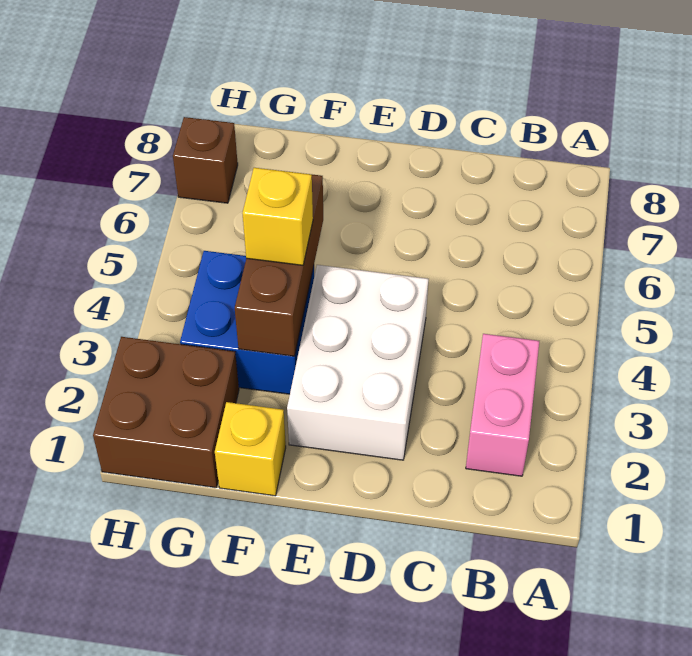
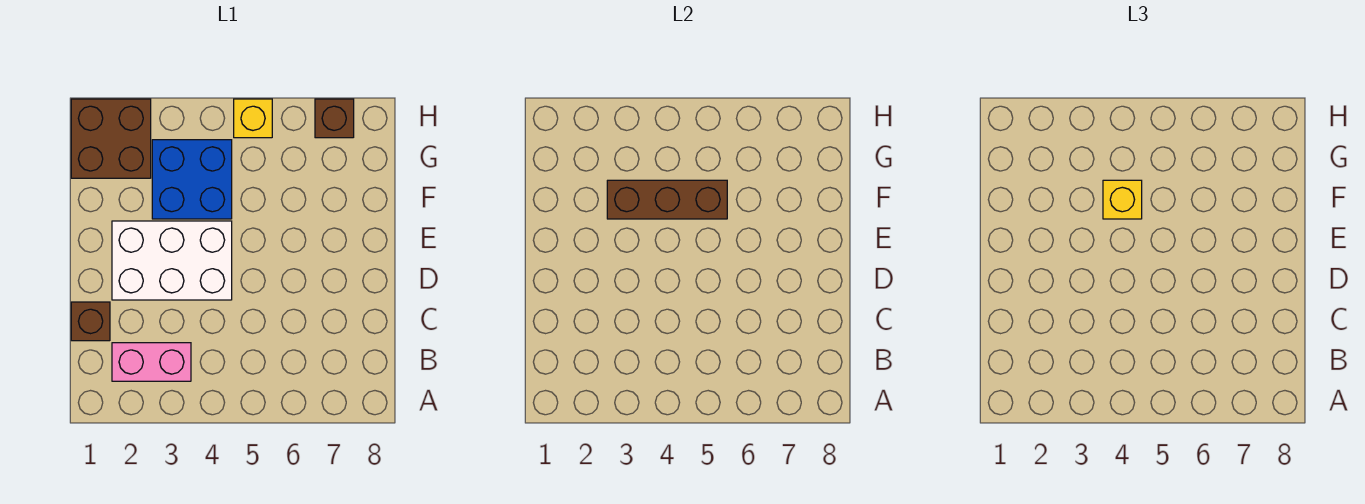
none -> brown brick C1 level 1
yellow brick F1 level 1 -> yellow brick H5 level 1

